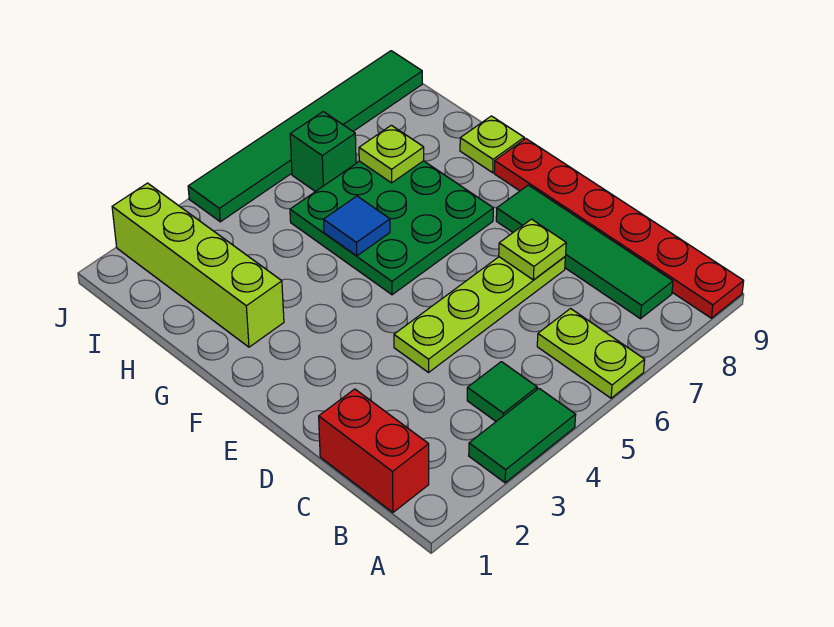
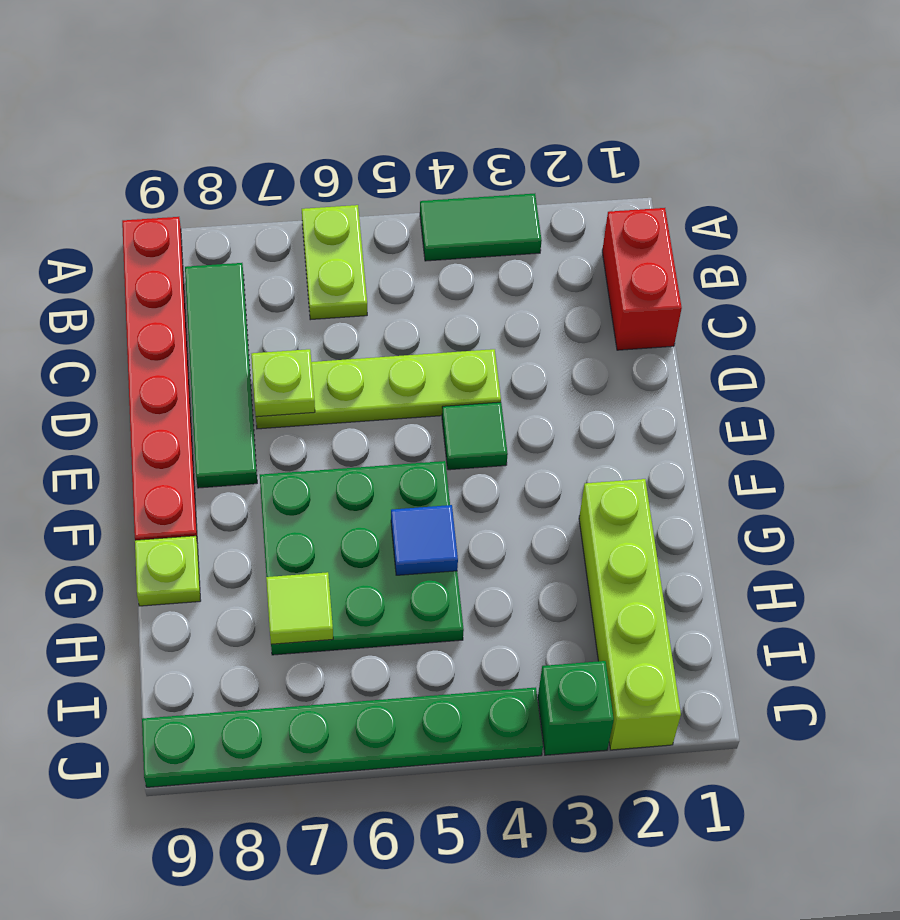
green tile B4 level 1 -> green tile E4 level 1
lime plate H7 level 2 -> lime tile H7 level 2
green brick I6 level 1 -> green brick J3 level 1
green tile J4:J9 level 1 -> green plate J4:J9 level 1

